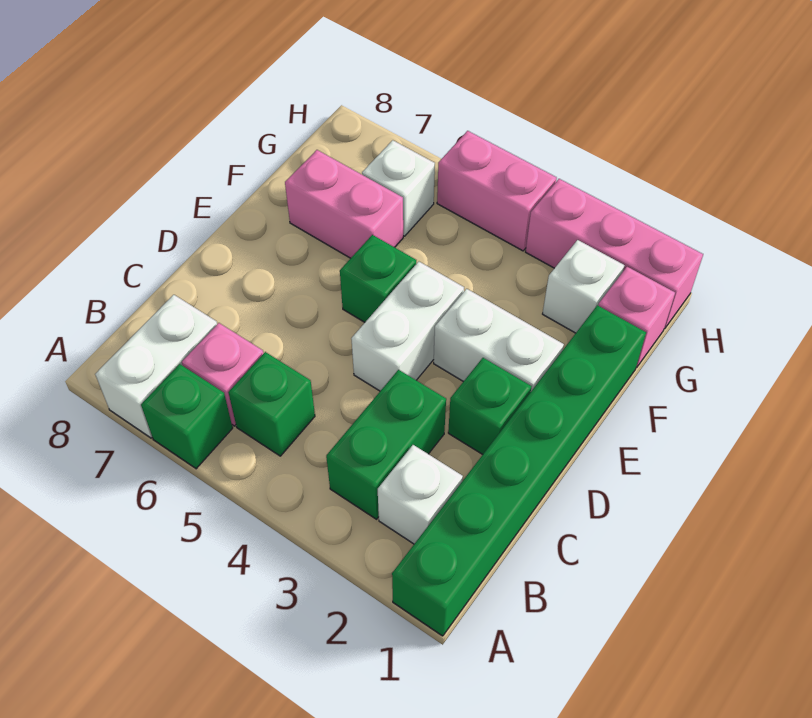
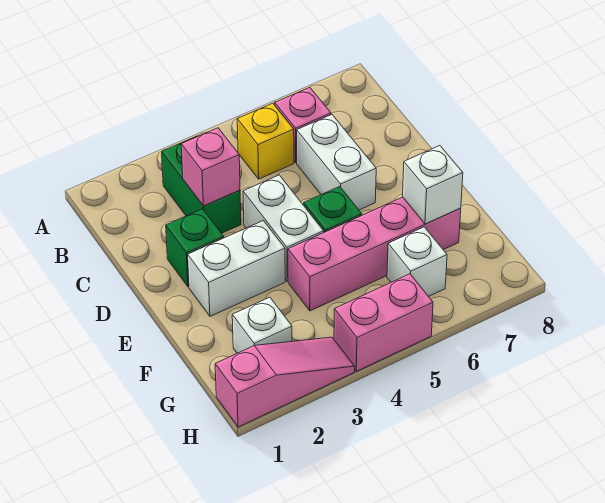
green brick A1:F1 level 1 -> none
green brick A6 level 1 -> none
white brick A7:B7 level 1 -> white brick C6:D6 level 1
white brick B2 level 1 -> white brick F7 level 2
green brick B5 level 1 -> yellow brick B5 level 1
pink brick F6:F7 level 1 -> pink brick F4:F7 level 1
pink brick G1 level 1 -> pink brick C3 level 2
pink brick H1:H3 level 1 -> pink slope H1:H3 level 1 top 1

